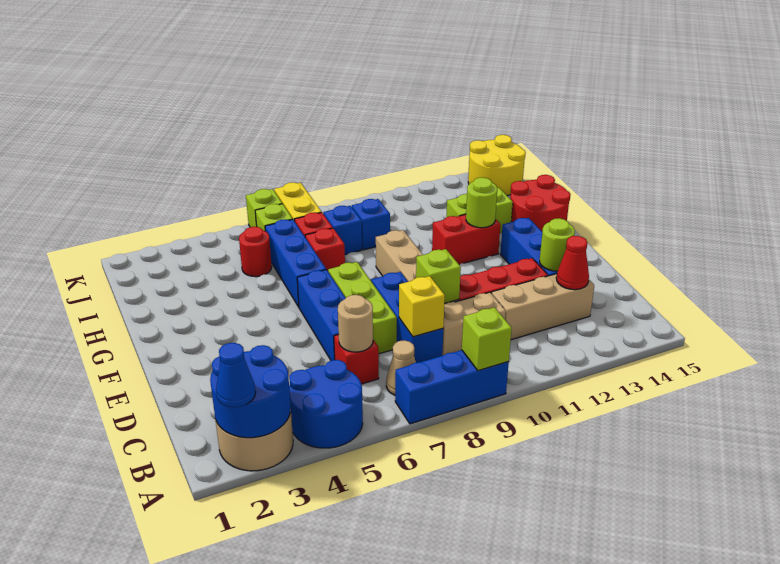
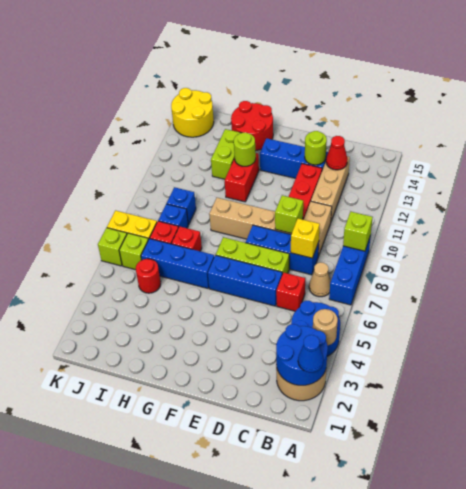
tan round brick C6 level 2 -> tan round brick A4 level 2

